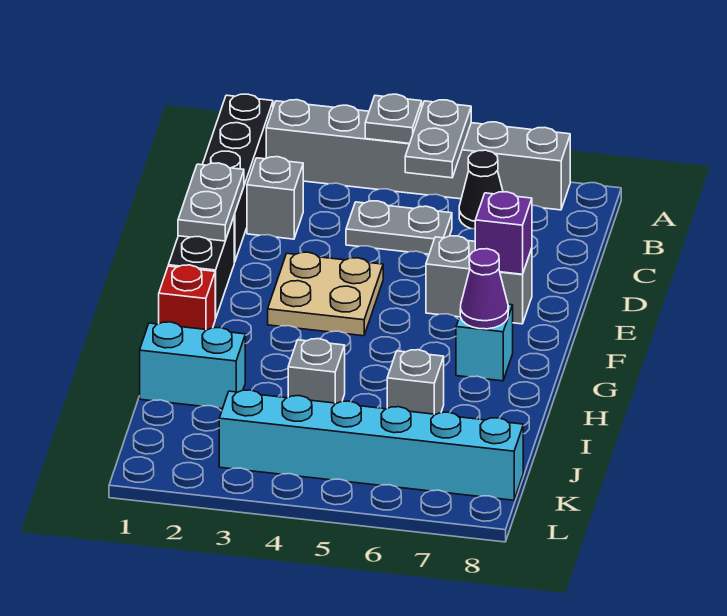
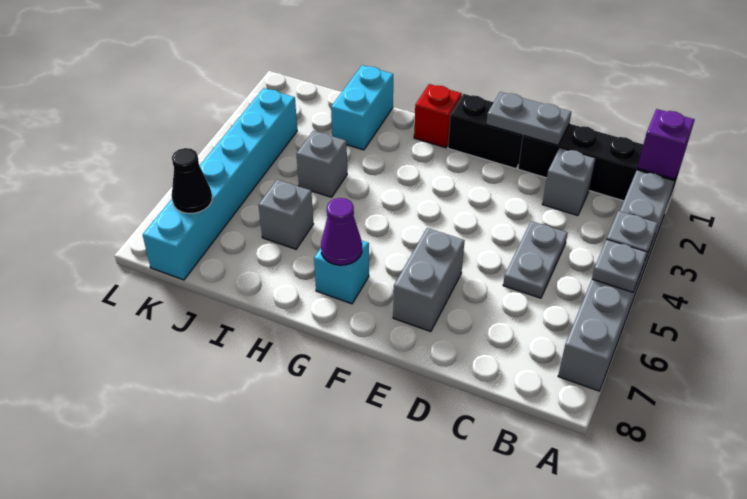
grey plate A5:B5 level 2 -> grey plate A5 level 2
black cone B6 level 1 -> black cone K7 level 2
tan plate E3:F4 level 1 -> none
purple brick E7 level 2 -> purple brick A1 level 2

